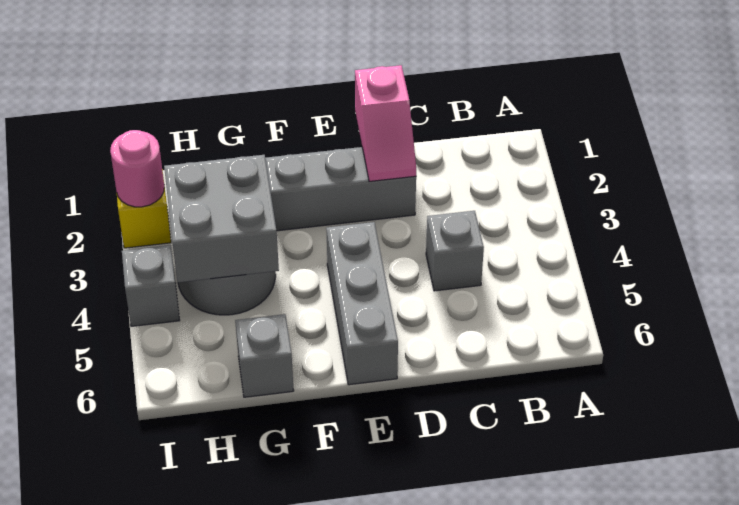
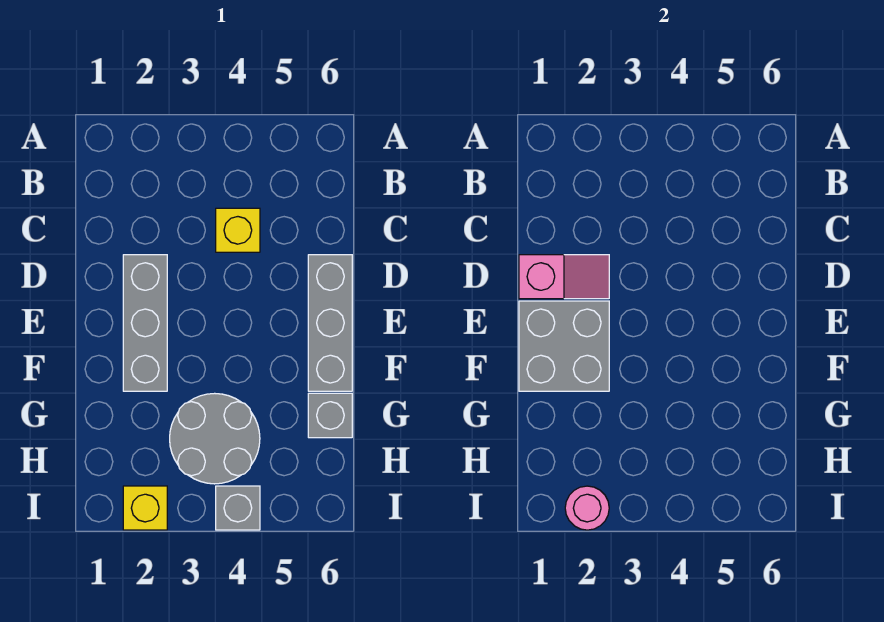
grey brick C4 level 1 -> yellow brick C4 level 1
grey brick E4:E6 level 1 -> grey brick D6:F6 level 1
grey brick G3:H4 level 2 -> grey brick E1:F2 level 2

